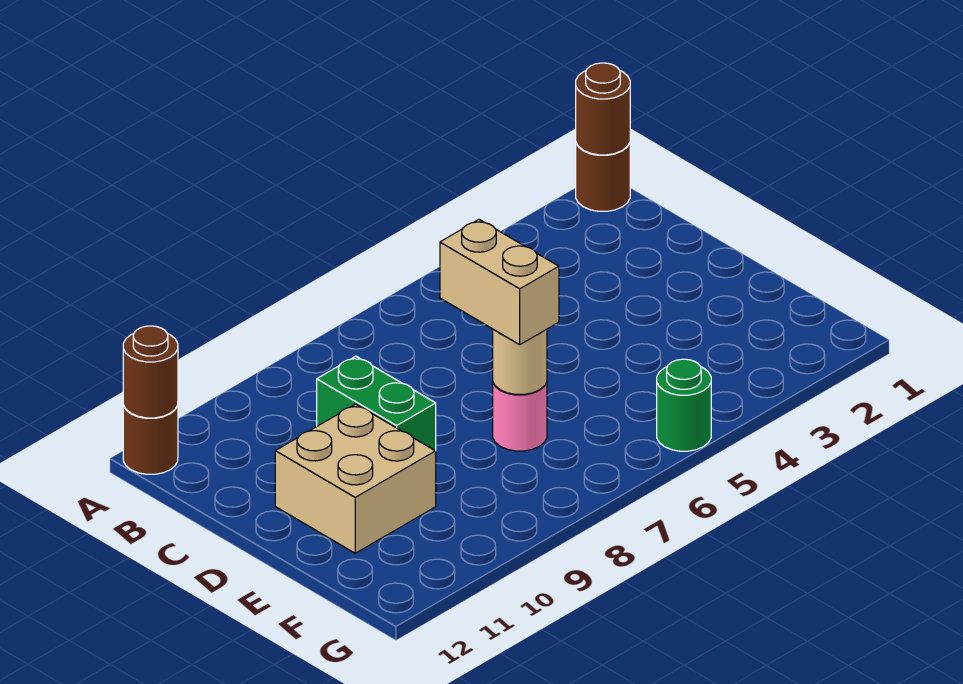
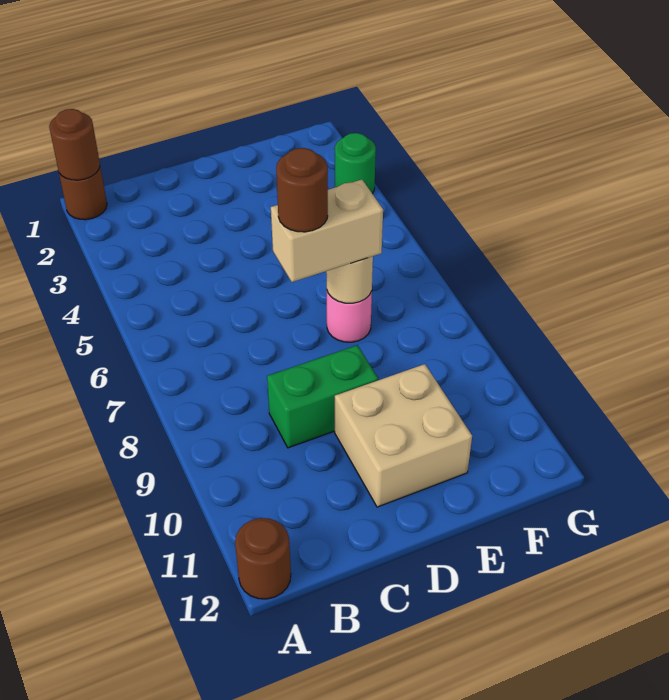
brown round brick A12 level 2 -> brown round brick D7 level 4
green round brick G5 level 1 -> green round brick G3 level 1

